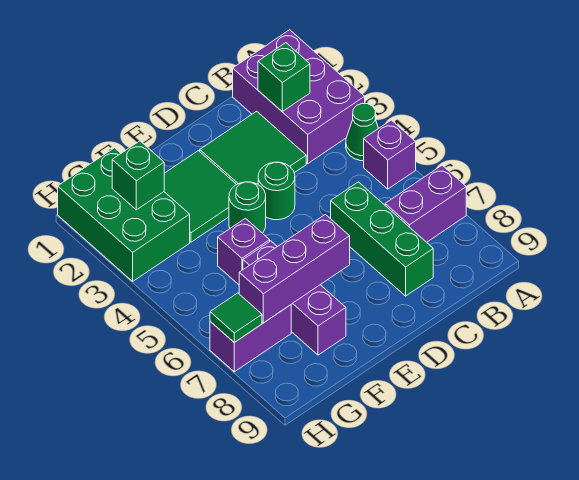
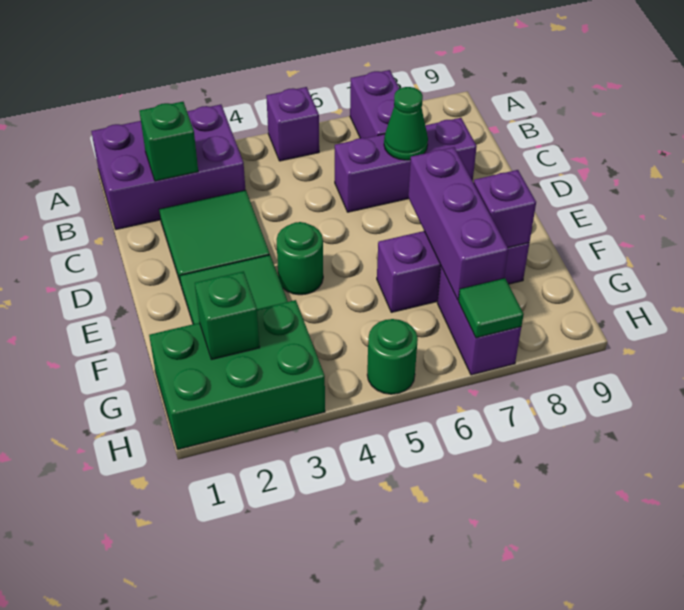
green cone A4 level 1 -> green cone C7 level 2
green brick C6:C8 level 1 -> purple brick C6:C8 level 1
green round brick D4 level 1 -> green round brick H5 level 1
purple brick F5 level 1 -> purple brick F8 level 2

